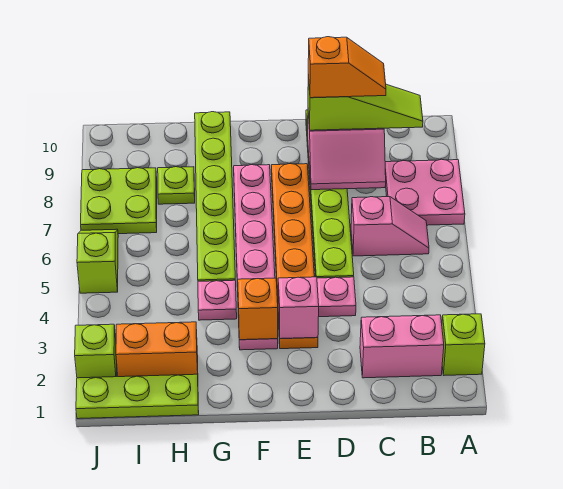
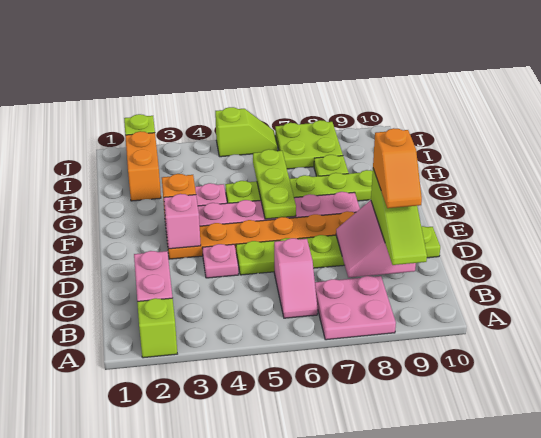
lime plate H1:J1 level 1 -> lime plate F6:H6 level 2

